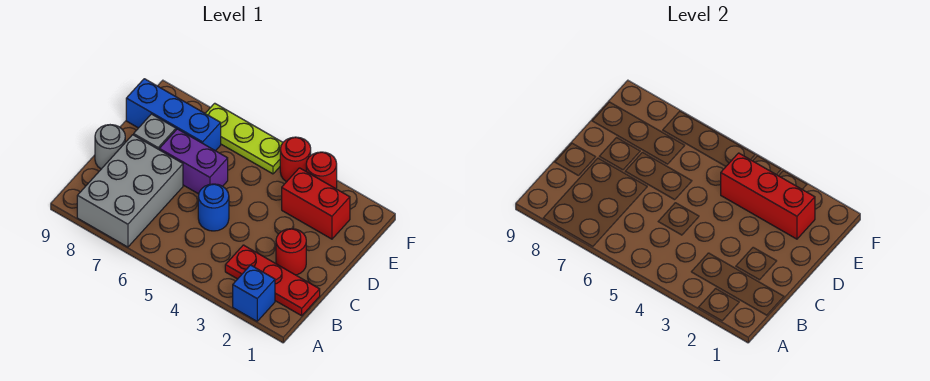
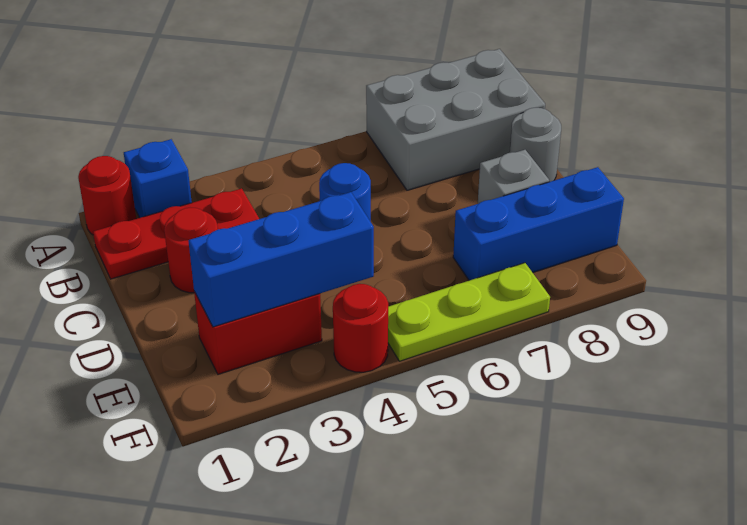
grey brick A7:C8 level 1 -> grey brick A7:B9 level 1
purple brick D6:D7 level 1 -> none
red brick E2:E4 level 2 -> blue brick E2:E4 level 2
red round brick F3 level 1 -> red round brick A1 level 1

